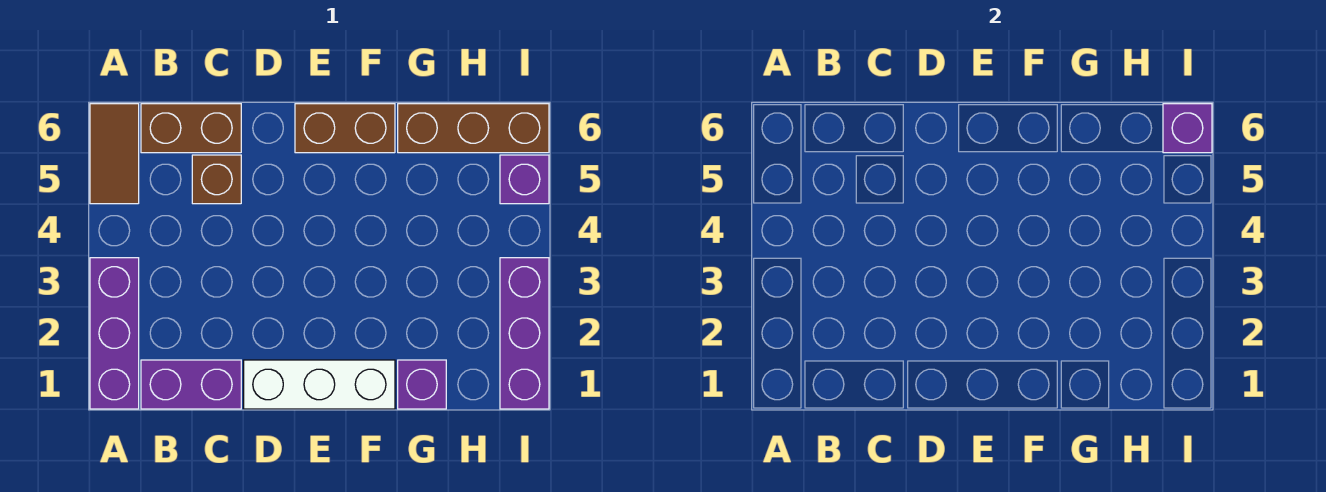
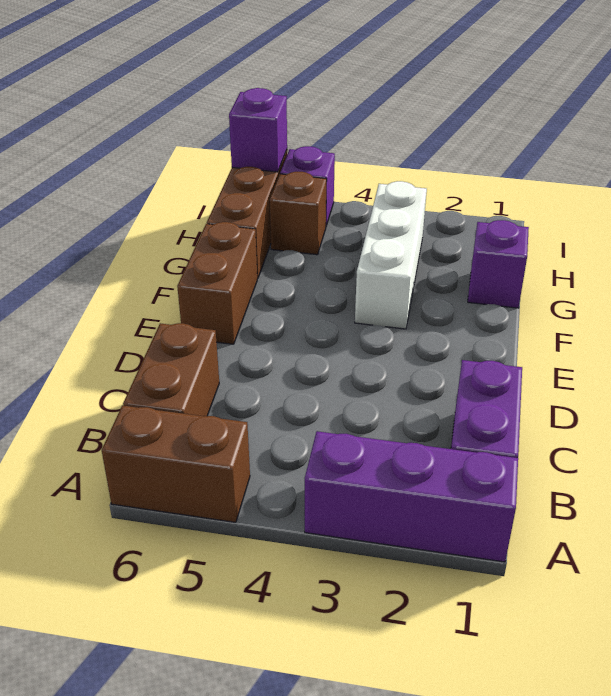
brown tile A5:A6 level 1 -> brown brick A5:A6 level 1
brown brick C5 level 1 -> brown brick H5 level 1
white brick D1:F1 level 1 -> white brick F3:H3 level 1
purple brick I1:I3 level 1 -> none

